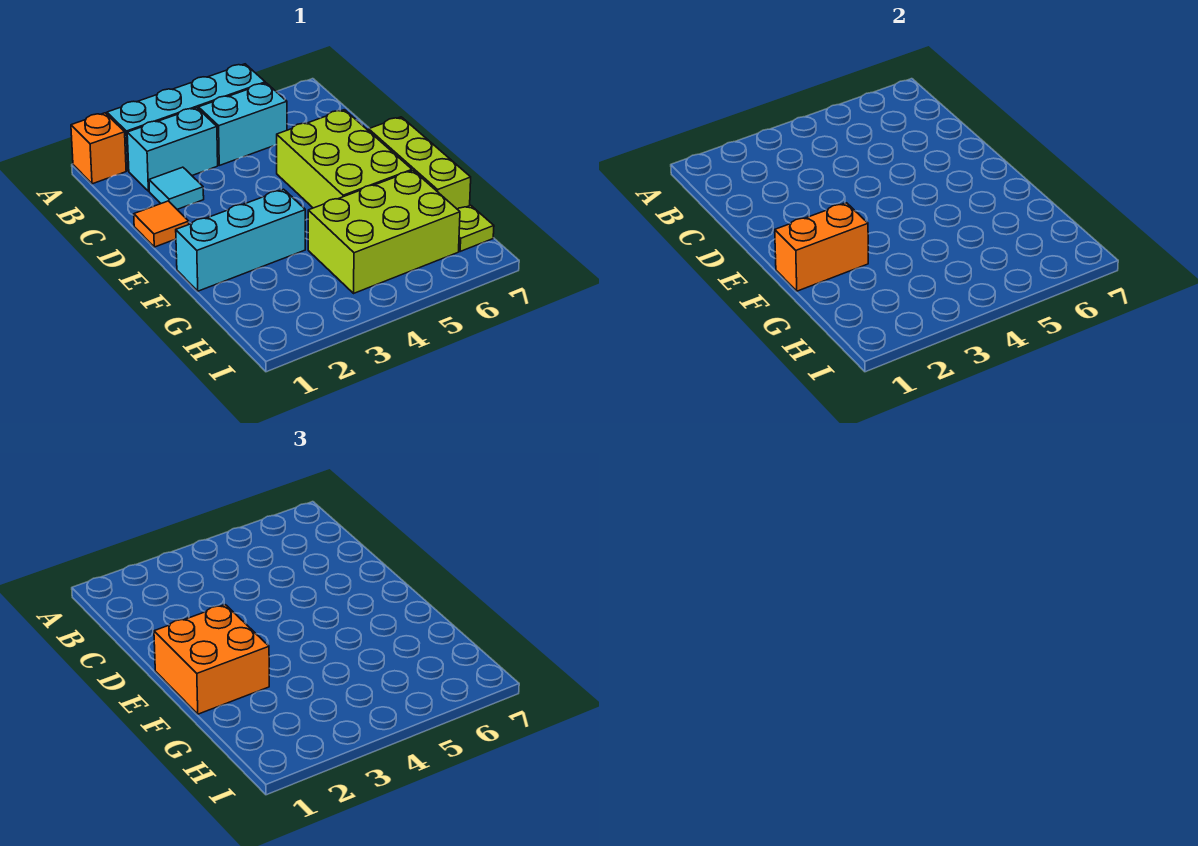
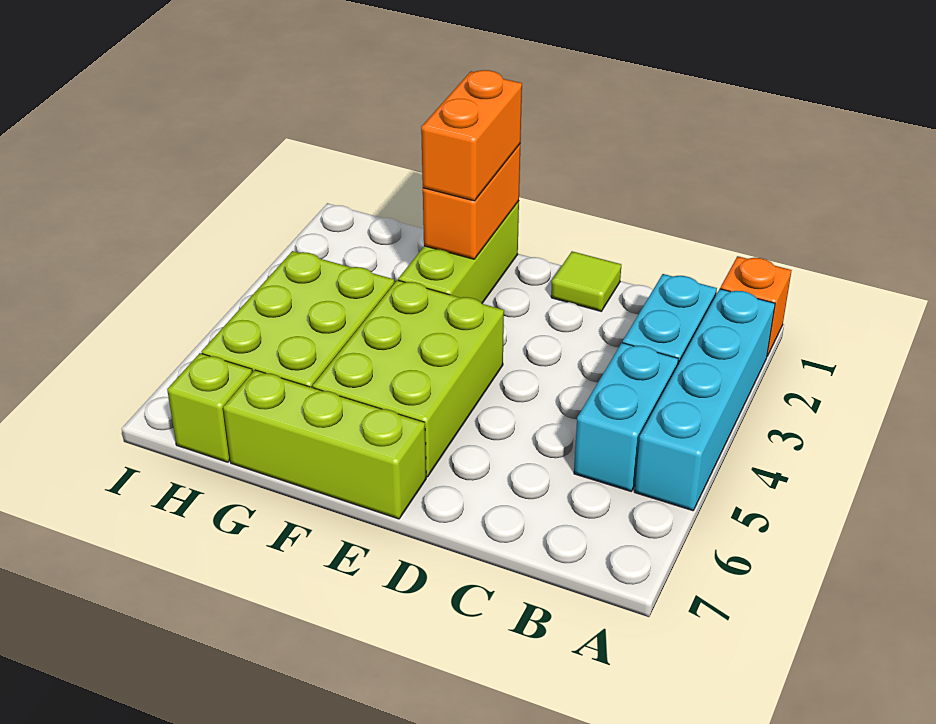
cyan tile C2 level 1 -> none
orange tile D1 level 1 -> lime tile D1 level 1
lime brick D5:F6 level 1 -> lime brick E4:F6 level 1
orange brick E1:F2 level 3 -> orange brick F1:F2 level 3
cyan brick F1:F3 level 1 -> lime brick F1:F3 level 1
lime plate H7 level 1 -> lime brick H7 level 1

